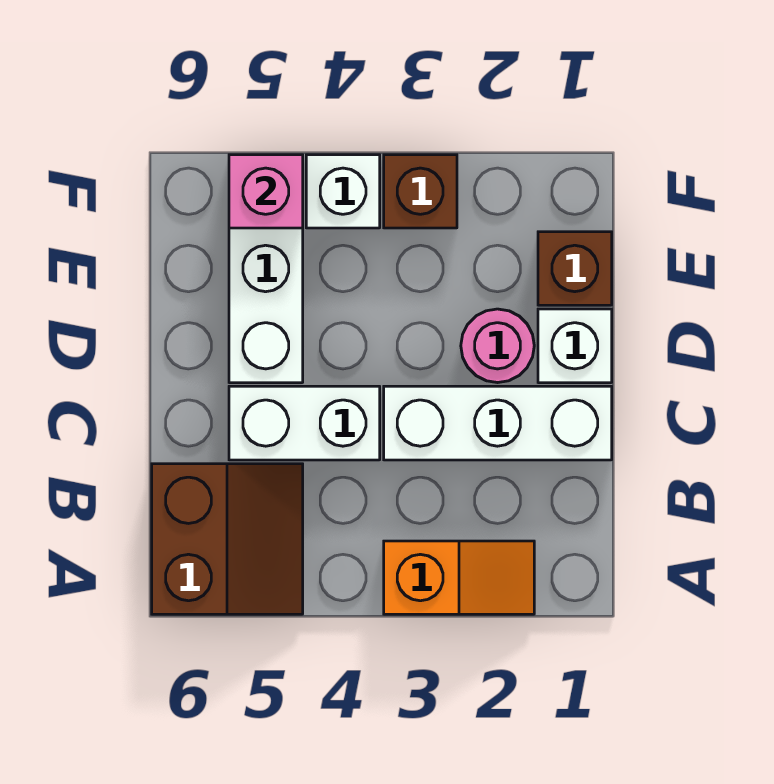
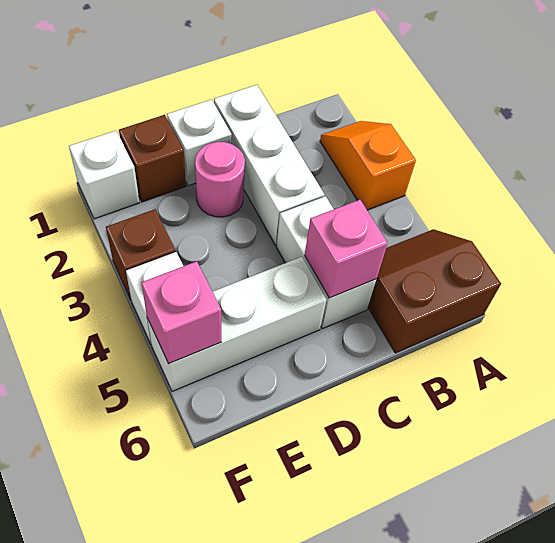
none -> pink brick C5 level 2
none -> white brick F1 level 1

